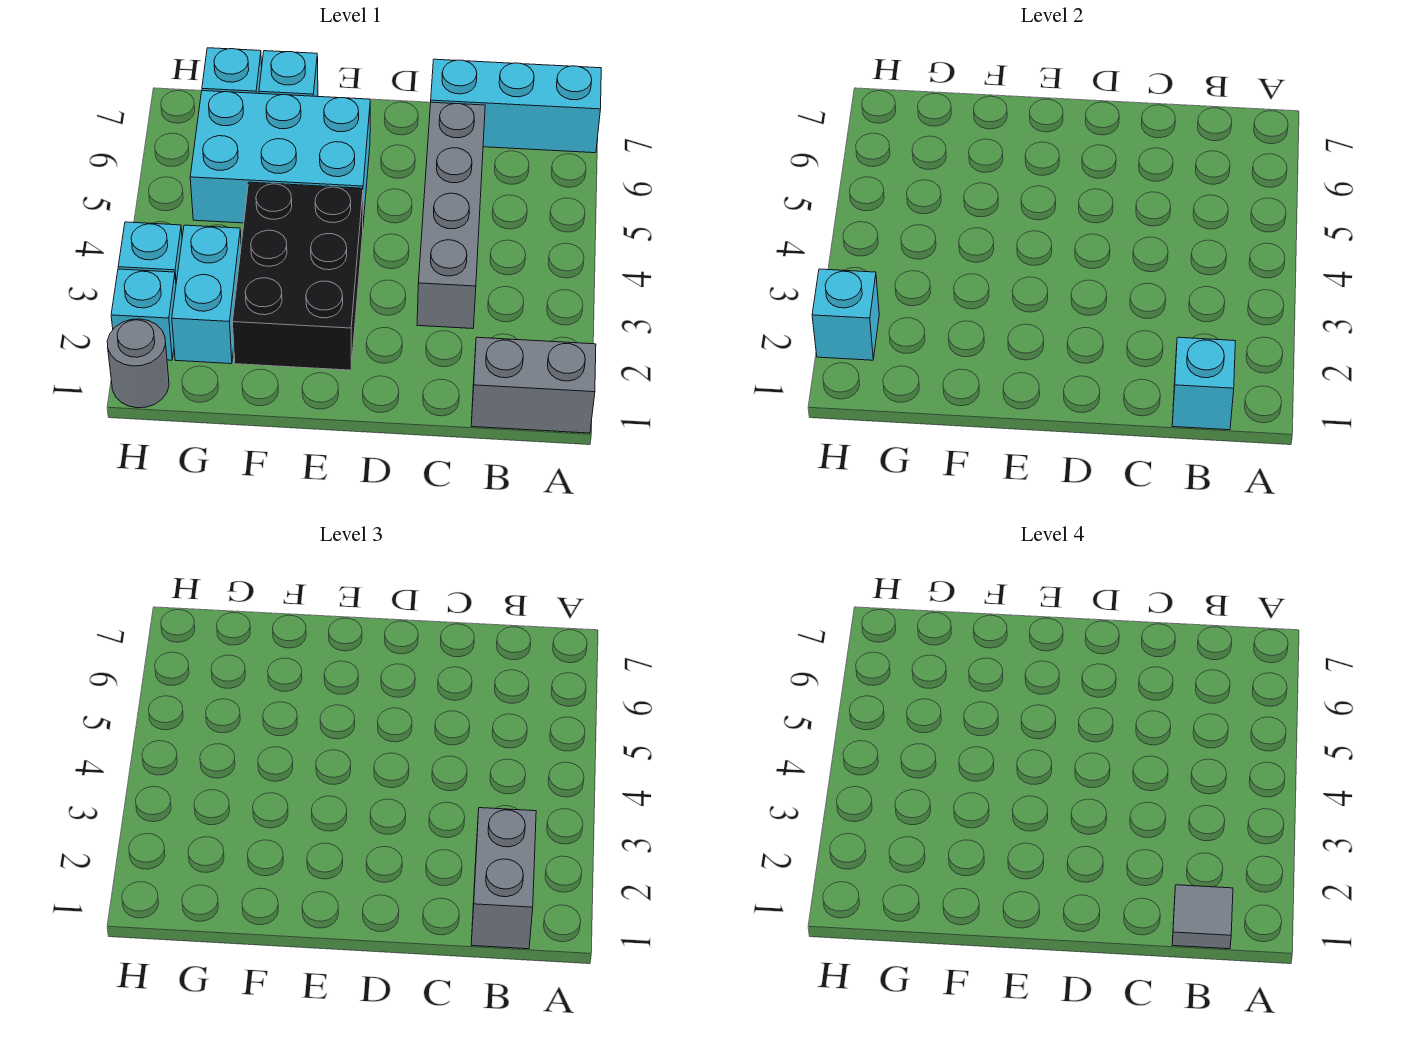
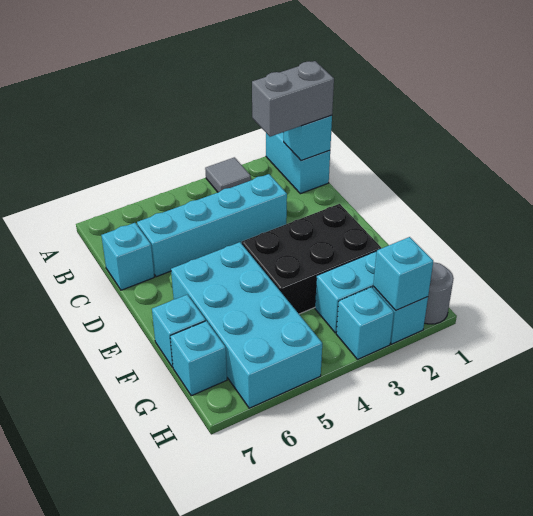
grey brick A1:B1 level 1 -> cyan brick A1:B1 level 1
cyan brick A7:C7 level 1 -> cyan brick C7 level 1
grey tile B1 level 4 -> grey tile A3 level 1
grey brick C3:C6 level 1 -> cyan brick C3:C6 level 1
cyan brick E5:G6 level 1 -> cyan brick E5:H6 level 1

